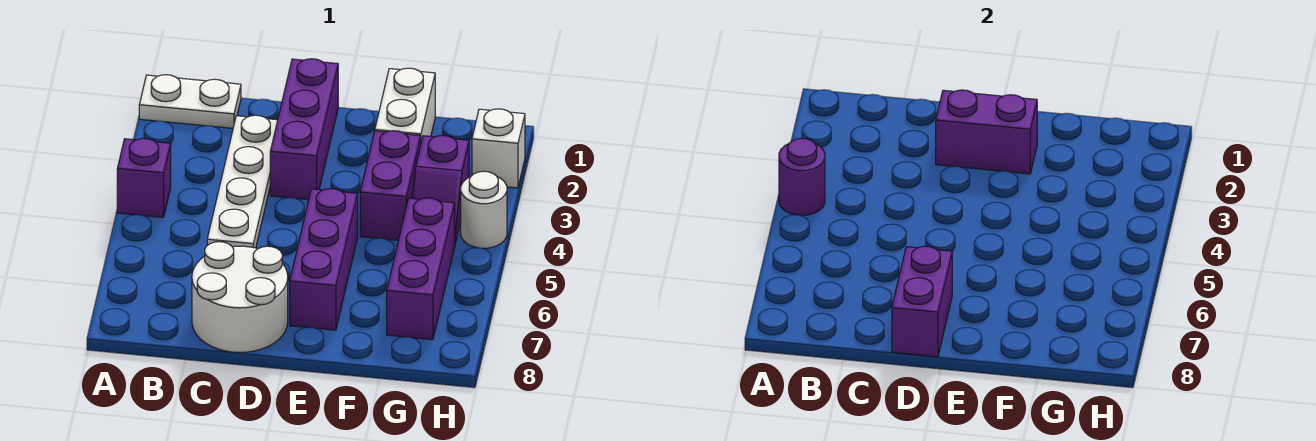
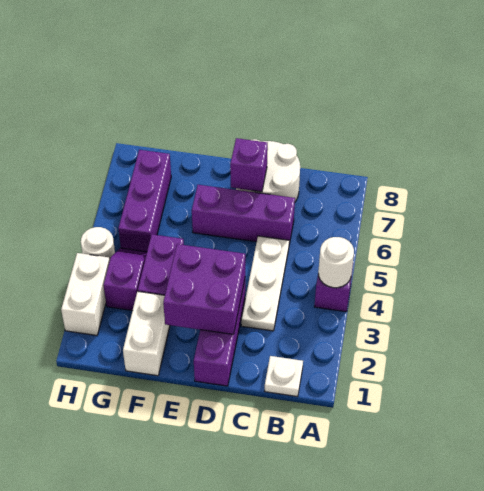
white plate A1:B1 level 1 -> white plate B1 level 1
purple round brick A4 level 2 -> white round brick A4 level 2
white plate C2:C5 level 1 -> white plate C3:C5 level 1
purple brick D2:E2 level 2 -> purple brick D2:E3 level 2
purple brick D7:D8 level 2 -> purple brick D7 level 2
purple brick E5:E7 level 1 -> purple brick C6:E6 level 1
white brick H2 level 1 -> white brick H2:H3 level 1

